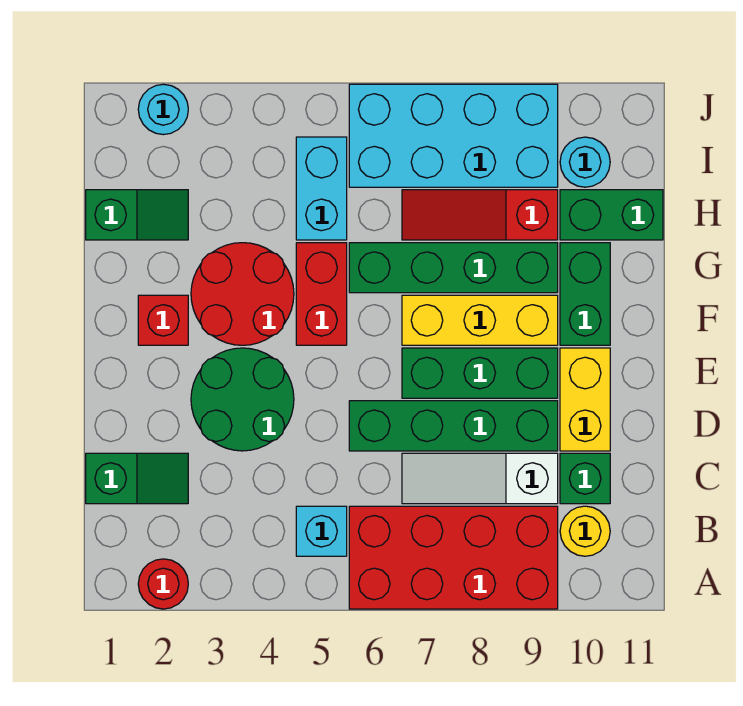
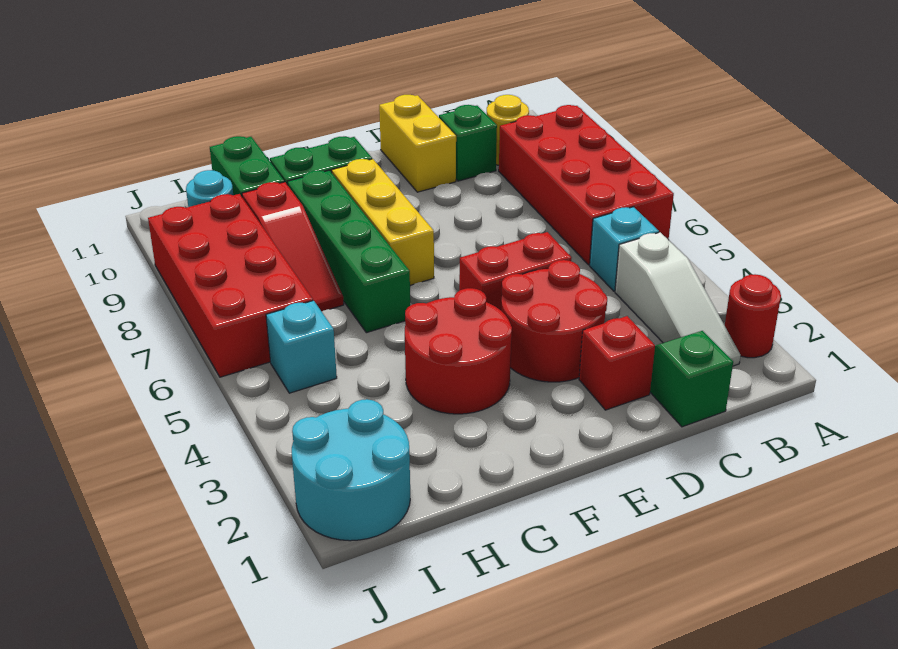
white slope C7:C9 level 1 top 9 -> white slope B2:B4 level 1 top 4
green round brick D3:E4 level 1 -> red round brick D3:E4 level 1
green brick D6:D9 level 1 -> none
yellow brick D10:E10 level 1 -> yellow brick D10:D11 level 1
green brick E7:E9 level 1 -> none
red brick F2 level 1 -> red brick D2 level 1
red brick F5:G5 level 1 -> red brick D5:E5 level 1
green slope H1:H2 level 1 top 1 -> none
cyan brick H5:I5 level 1 -> cyan brick I5 level 1
cyan brick I6:J9 level 1 -> red brick I6:J9 level 1
cyan round brick J2 level 1 -> cyan round brick I1:J2 level 1

